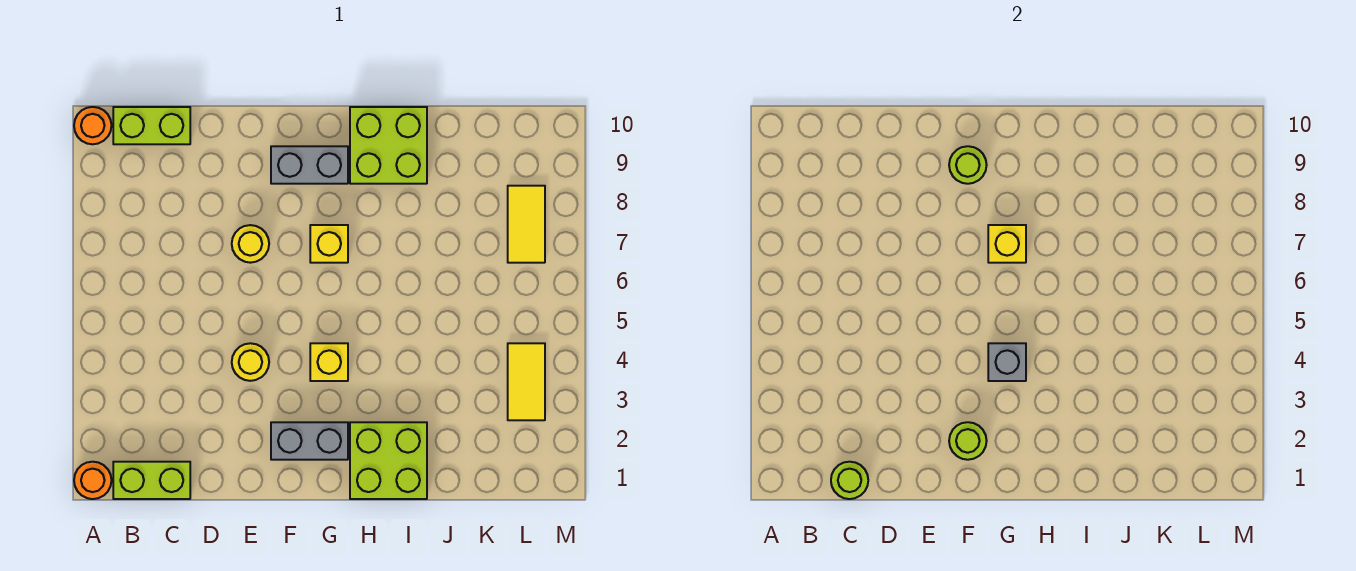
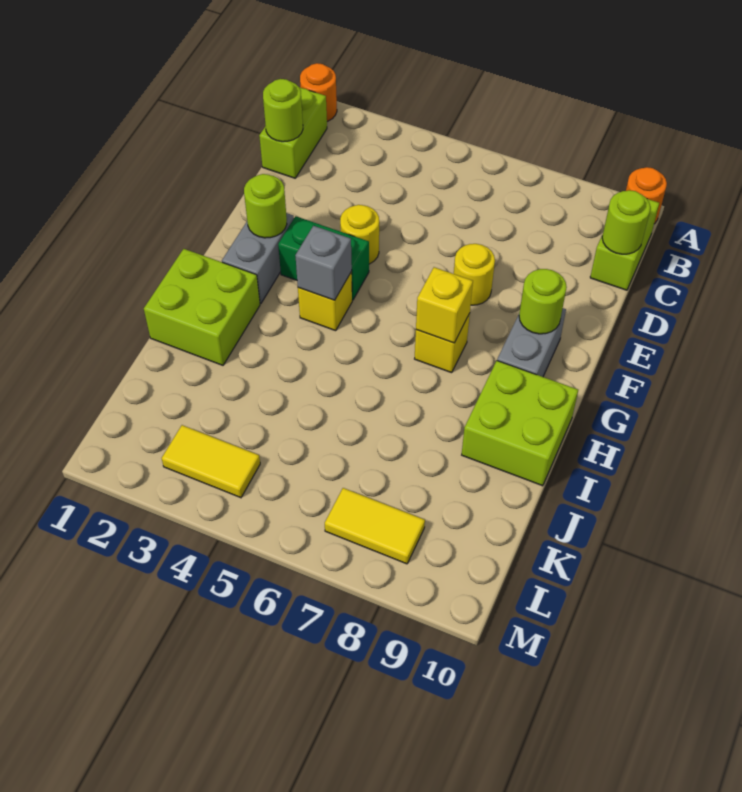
none -> lime round brick C10 level 2
none -> green brick F3:F4 level 1

